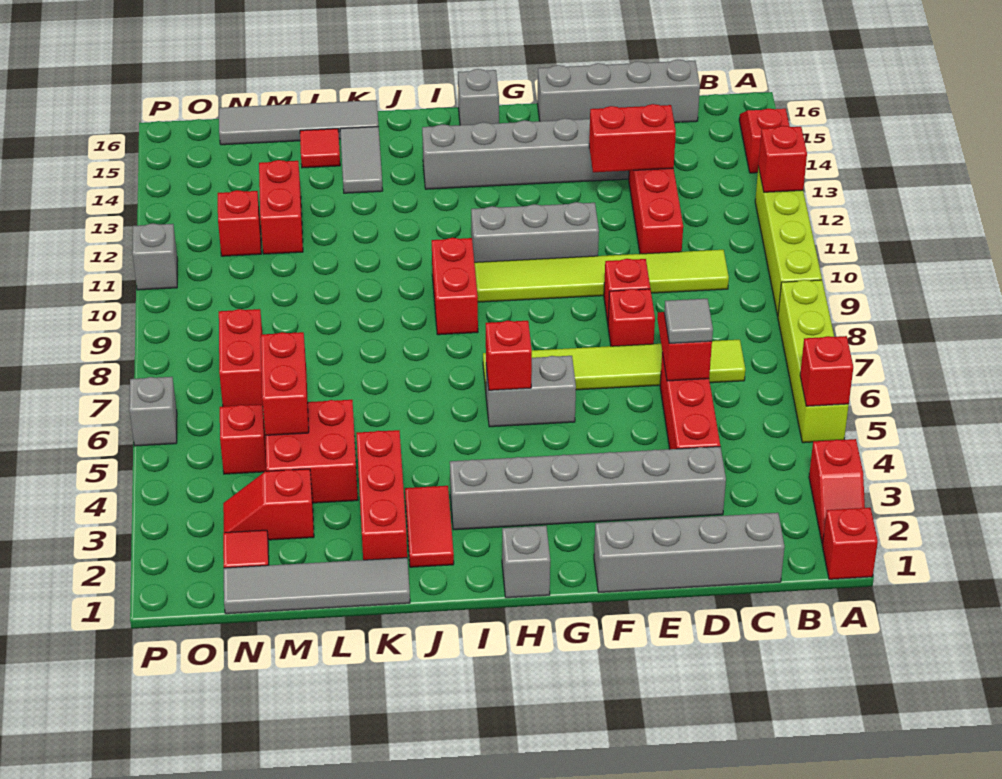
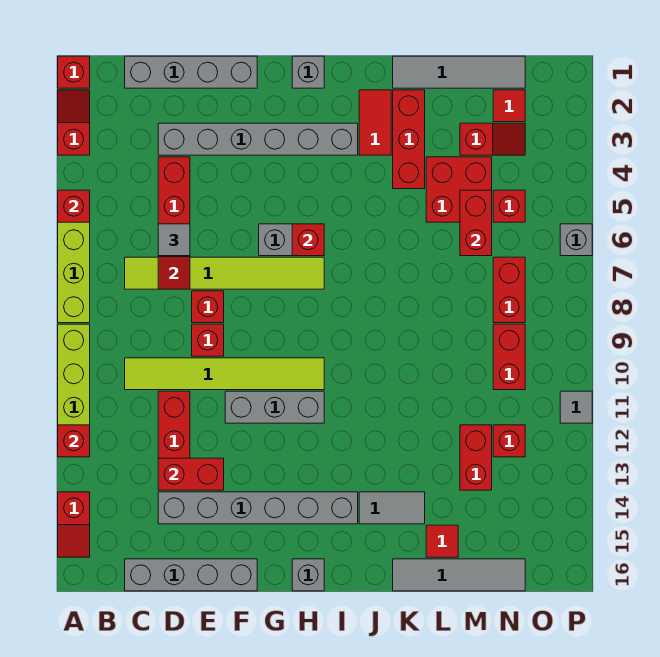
red brick I9:I10 level 1 -> red brick N9:N10 level 1
grey tile K14:K15 level 1 -> grey tile J14:K14 level 1
grey brick P11 level 1 -> grey tile P11 level 1

